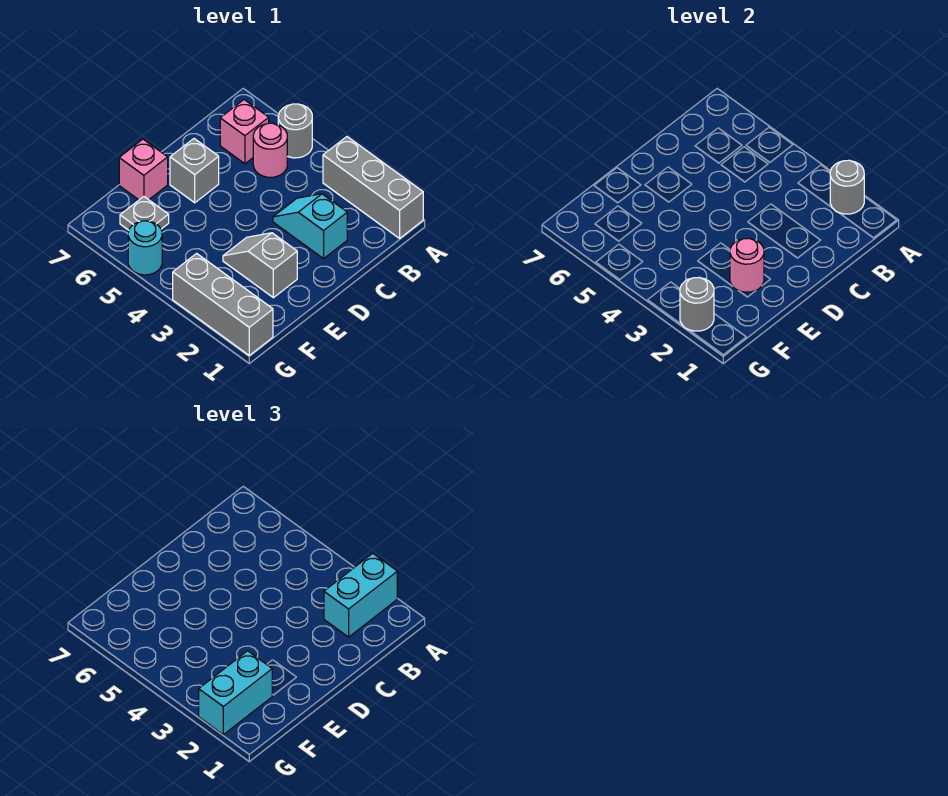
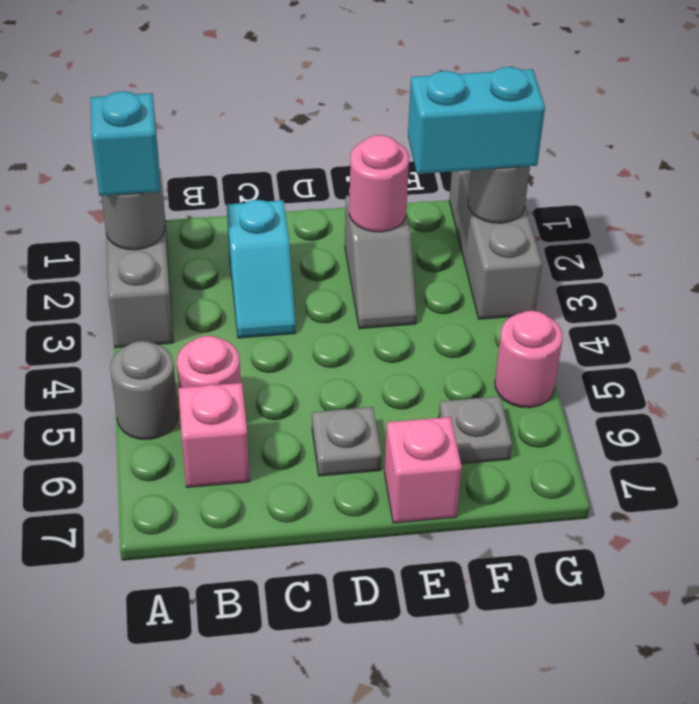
cyan brick A2:B2 level 3 -> cyan brick A2 level 3
grey brick D6 level 1 -> grey plate D6 level 1
cyan round brick G5 level 1 -> pink round brick G5 level 1

